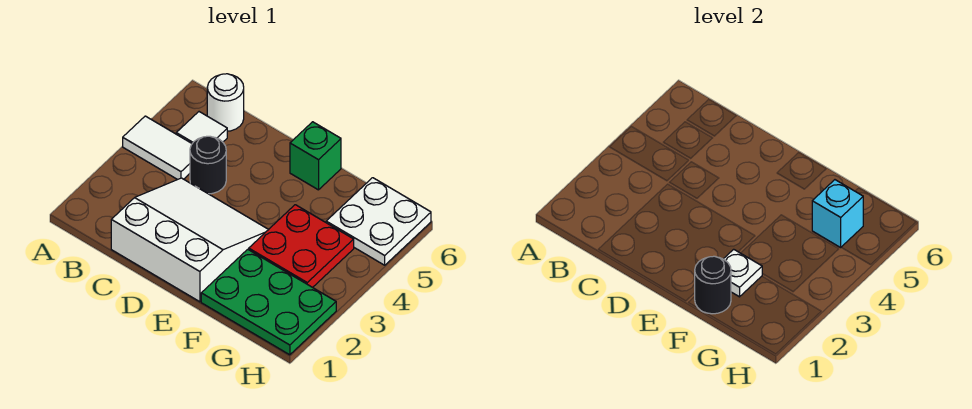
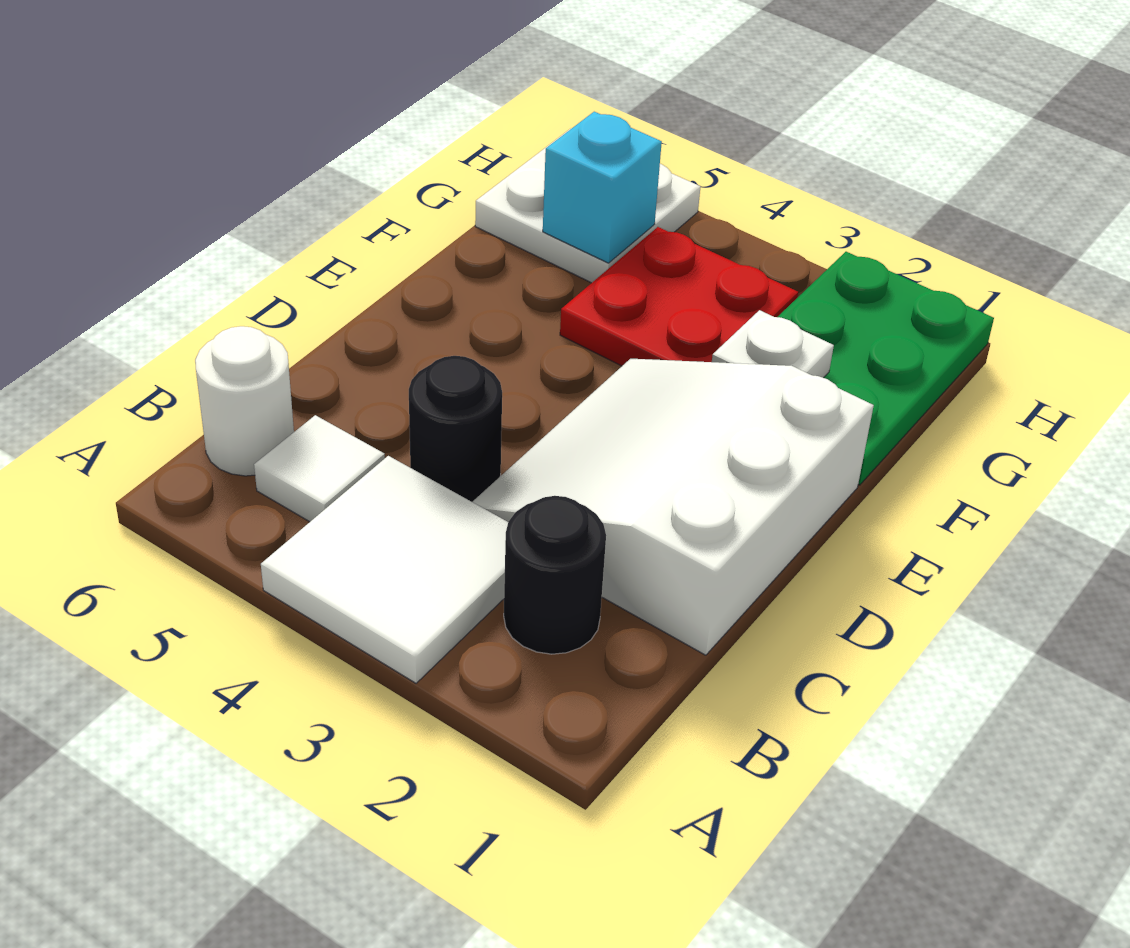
white tile A4:B4 level 1 -> white tile A3:B4 level 1
green brick E6 level 1 -> none
black round brick F1 level 2 -> black round brick B2 level 1

